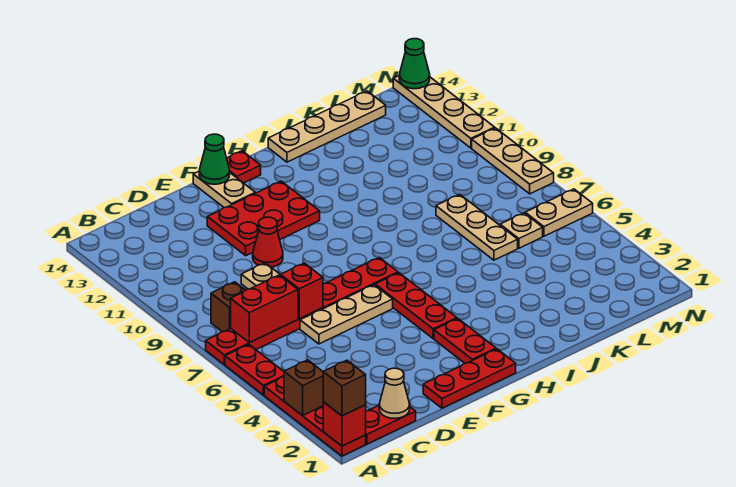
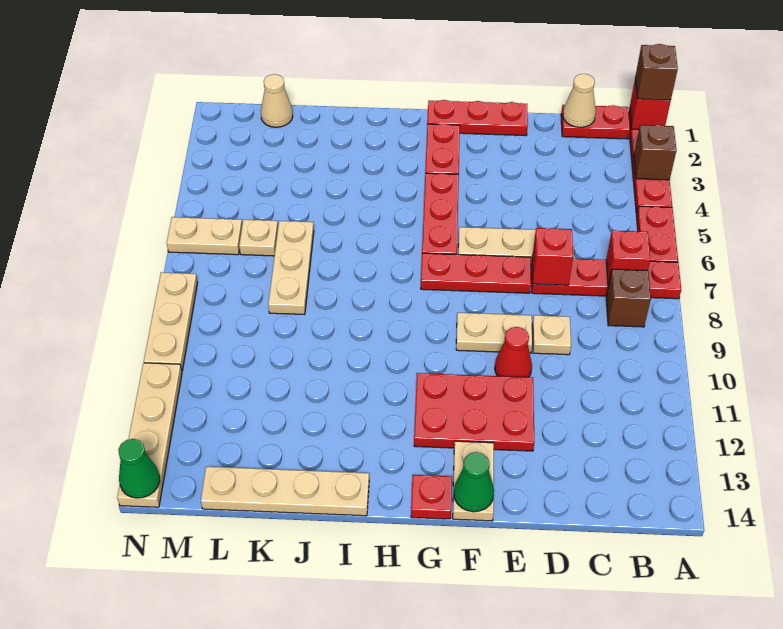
red brick B7:C7 level 2 -> red brick B7 level 2
none -> tan plate E9:F9 level 1
none -> tan cone L1 level 1

